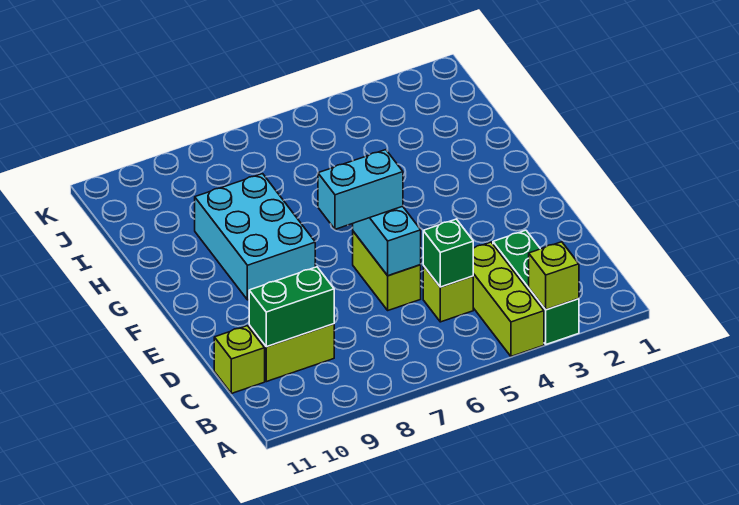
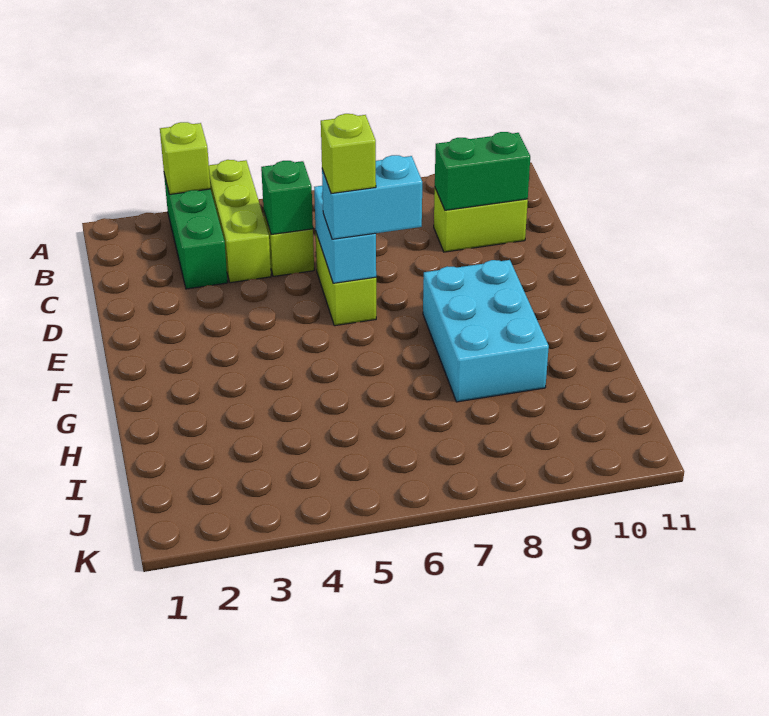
lime brick C11 level 1 -> lime brick E6 level 4

